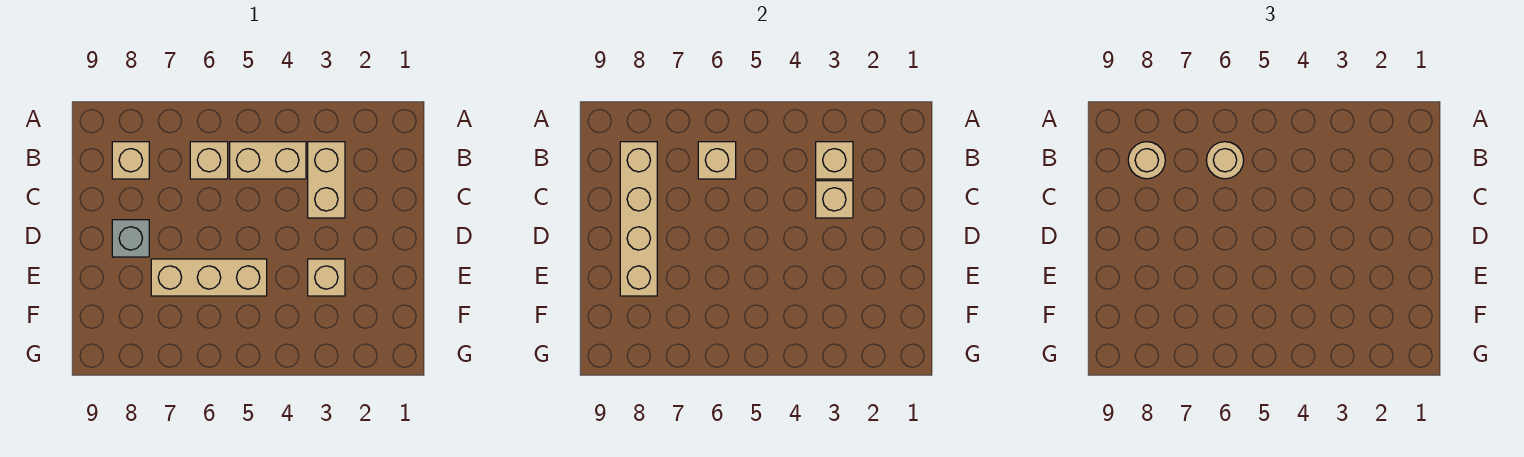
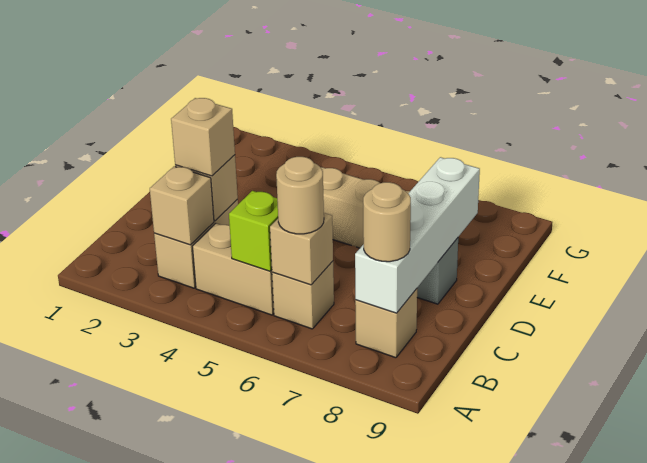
none -> lime brick B5 level 2
tan brick B8:E8 level 2 -> white brick B8:E8 level 2
tan brick E3 level 1 -> tan brick C3 level 3

